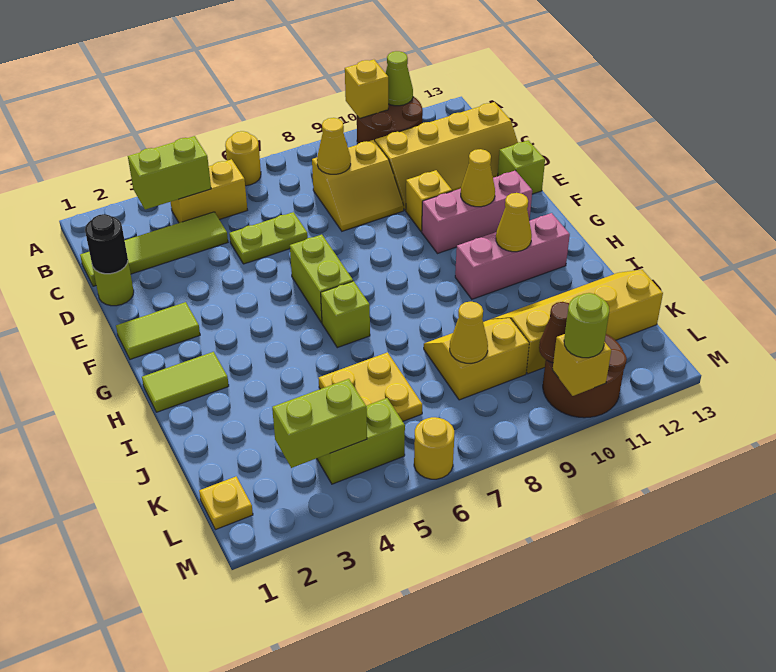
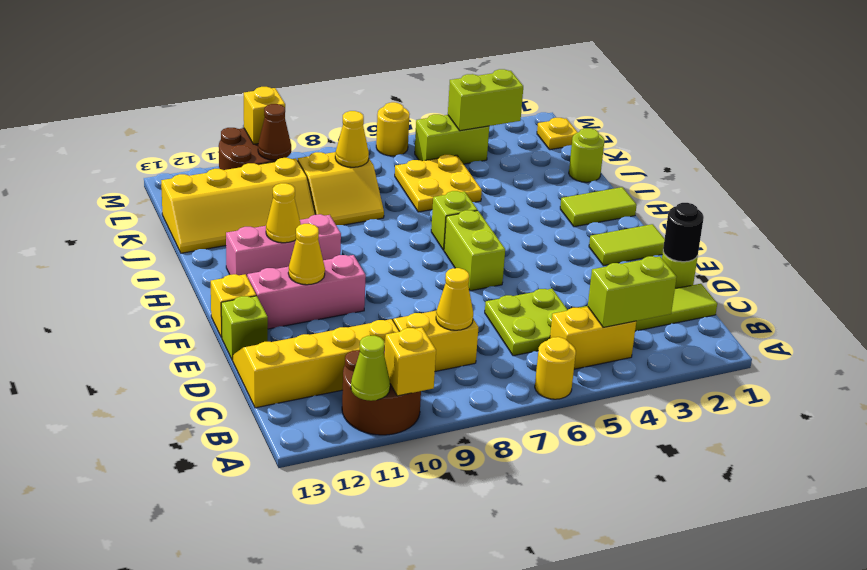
lime plate D5:D6 level 1 -> lime plate C5:D6 level 1
yellow brick E10 level 1 -> yellow brick F13 level 1
lime round brick M10 level 3 -> lime round brick J1 level 1

